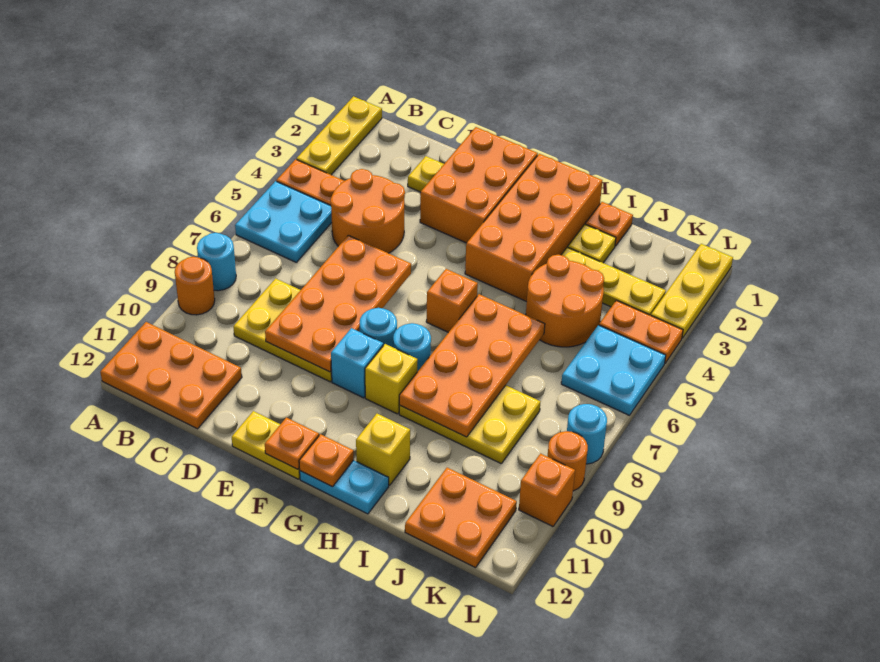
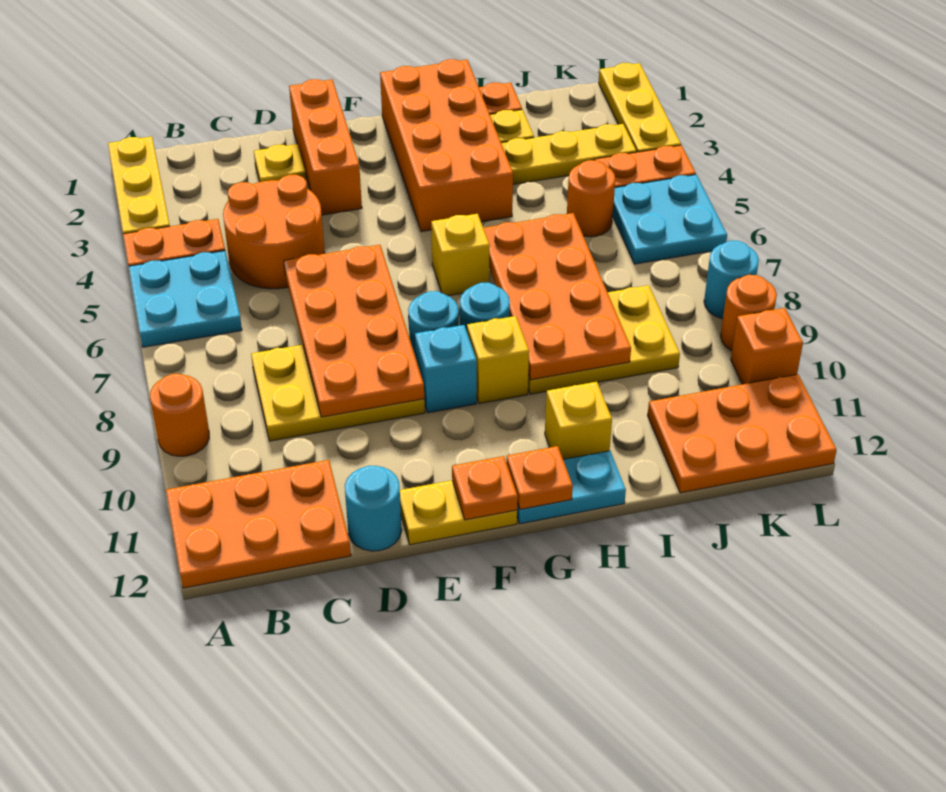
cyan round brick A8 level 1 -> cyan round brick D12 level 1
orange brick E1:F3 level 1 -> orange brick E1:E3 level 1
orange brick G6 level 1 -> yellow brick G6 level 1
orange round brick I4:J5 level 1 -> orange round brick J5 level 1
orange plate J11:K12 level 1 -> orange plate J11:L12 level 1

